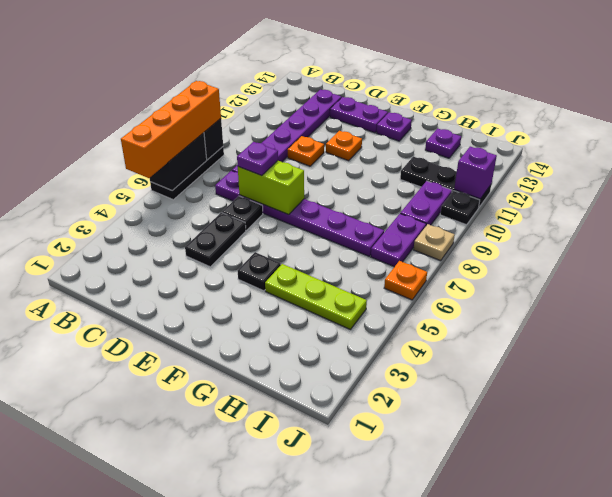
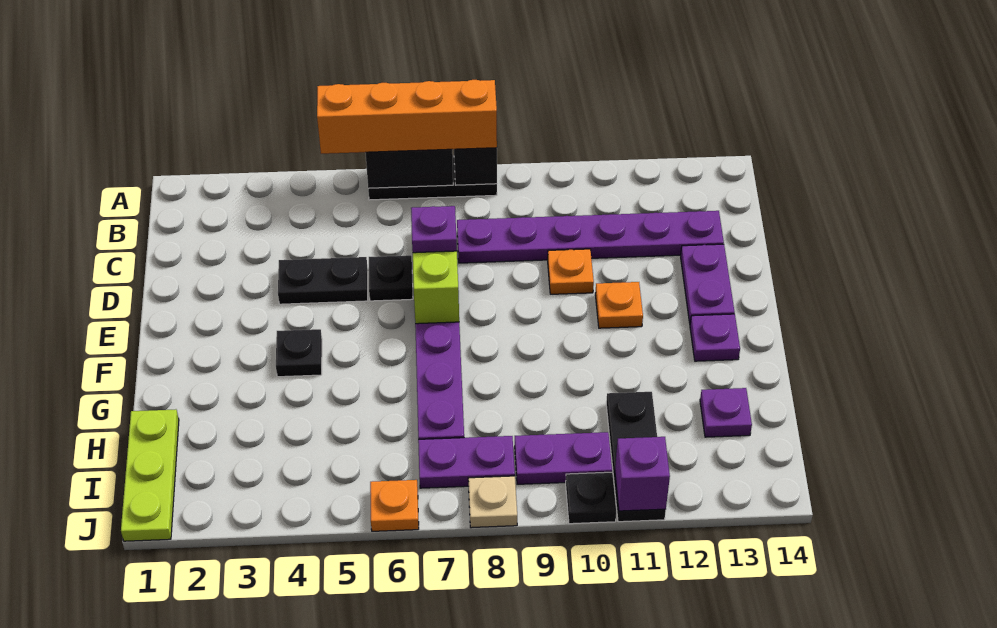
lime plate G4:I4 level 1 -> lime plate H1:J1 level 1

